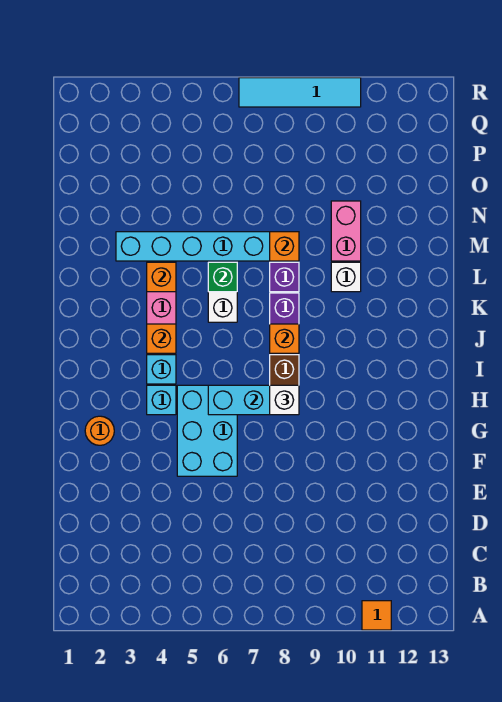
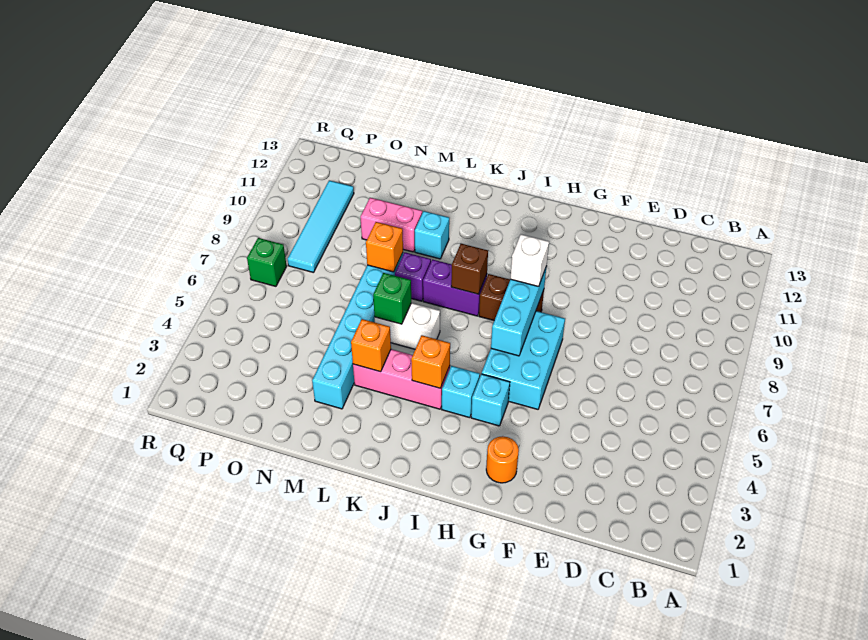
orange tile A11 level 1 -> none
cyan brick F5:H6 level 1 -> cyan brick G5:H7 level 1
orange brick J8 level 2 -> brown brick J8 level 2
white brick L10 level 1 -> cyan brick L10 level 1
none -> green brick Q7 level 1
cyan tile R7:R10 level 1 -> cyan tile P8:P11 level 1

